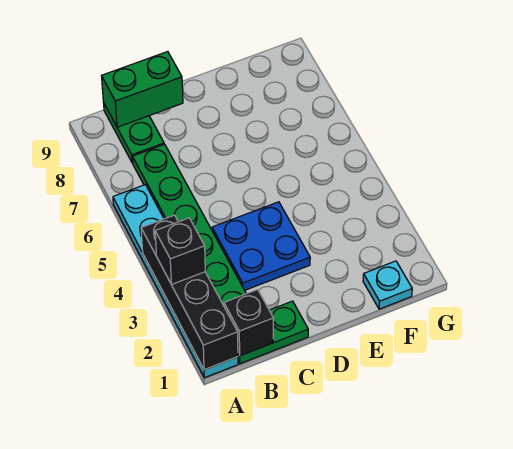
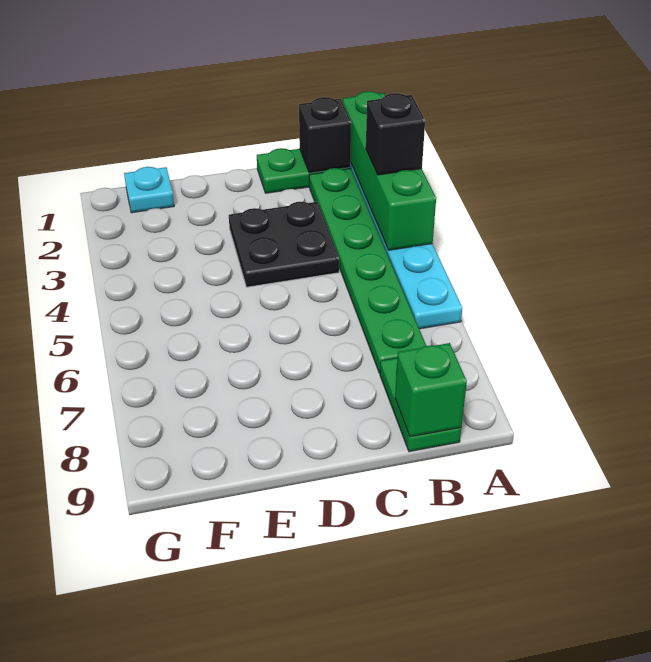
black brick A1:A4 level 2 -> green brick A1:A4 level 2
green brick B9:C9 level 2 -> green brick B9 level 2
blue plate C3:D4 level 1 -> black plate C3:D4 level 1

